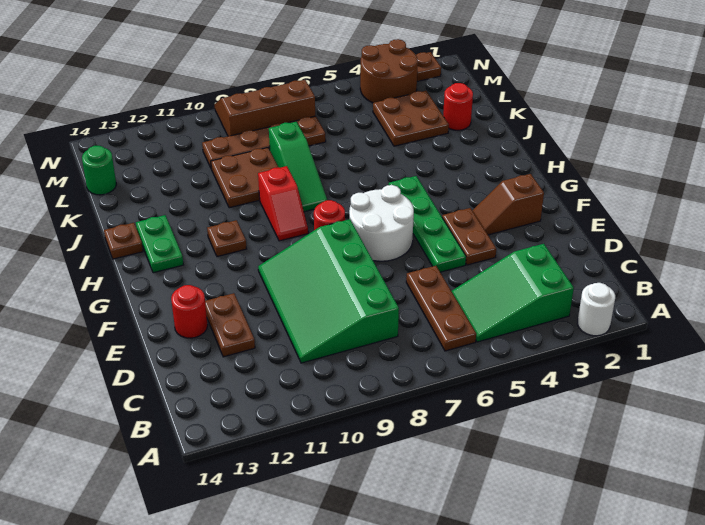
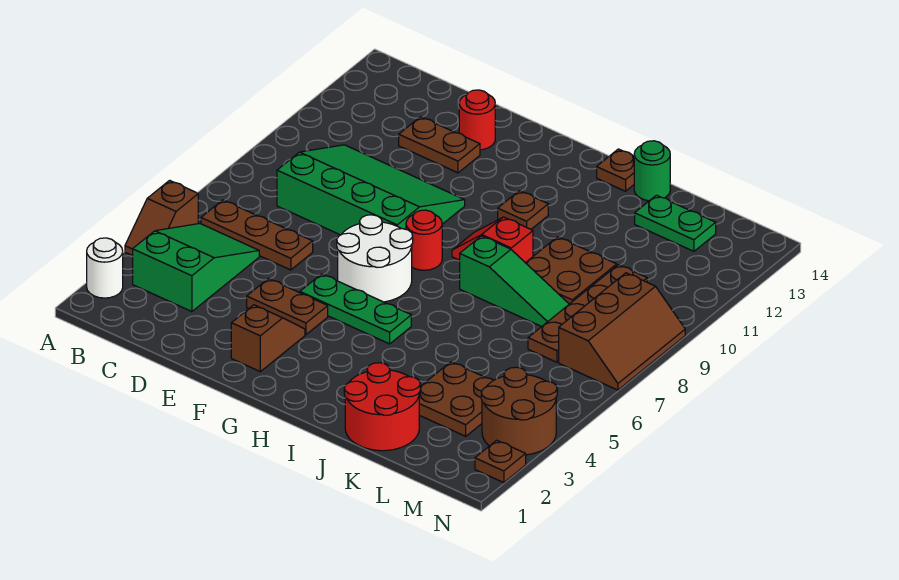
none -> brown slope A4:A5 level 1 top 5
green plate E5:H5 level 1 -> green plate F5:H5 level 1
green plate H13:I13 level 1 -> green plate K13:L13 level 1
green slope I8:K8 level 1 top K -> green slope I8:K8 level 1 top I
red round brick K2 level 1 -> red round brick J1:K2 level 1
green round brick L14 level 1 -> green round brick J14 level 1

